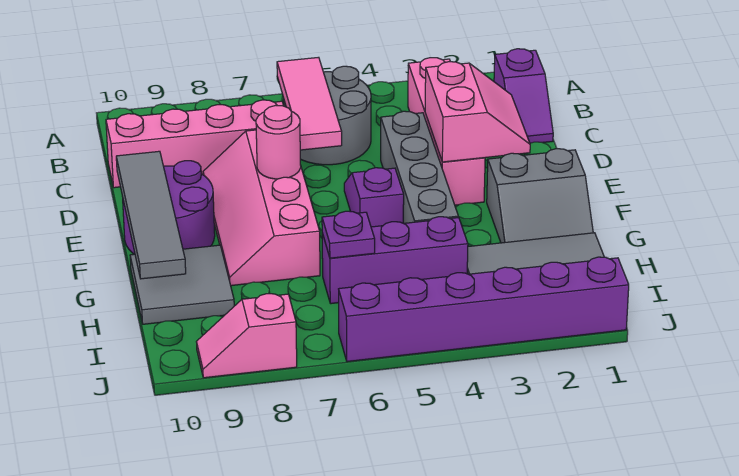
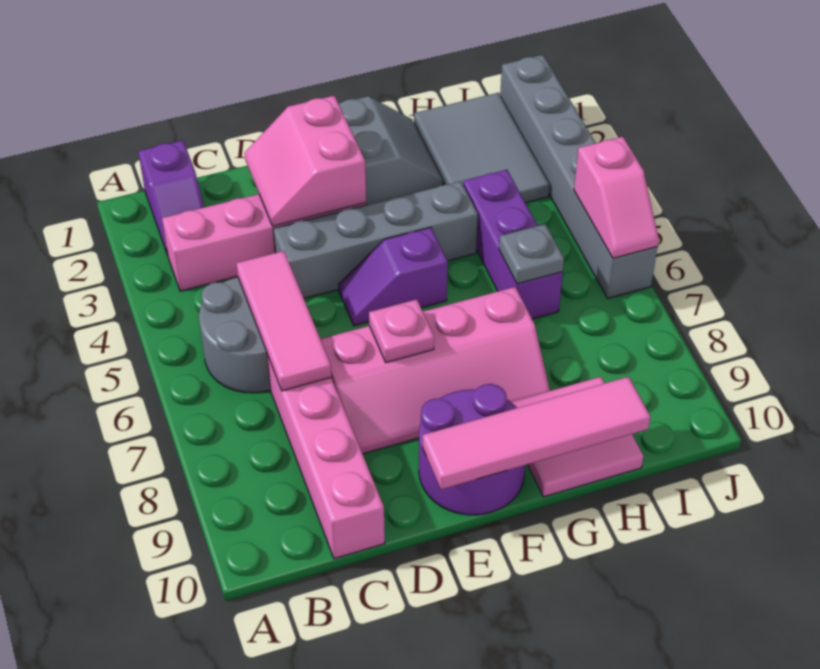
purple slope B1:C1 level 1 top B -> purple slope B1:B2 level 1 top 1
pink tile B6:D6 level 2 -> pink tile C5:C7 level 2
pink slope D2:E3 level 2 top 3 -> pink slope D2:E3 level 2 top E
pink round brick E7 level 2 -> pink plate E7 level 2
grey tile E10:H10 level 2 -> pink tile E10:H10 level 2
grey tile G9:H10 level 1 -> pink tile G9:H10 level 1
purple plate H6 level 2 -> grey plate H6 level 2
purple brick J1:J6 level 1 -> grey brick J1:J6 level 1
pink slope J8:J9 level 1 top 8 -> pink slope J5:J6 level 2 top 5

